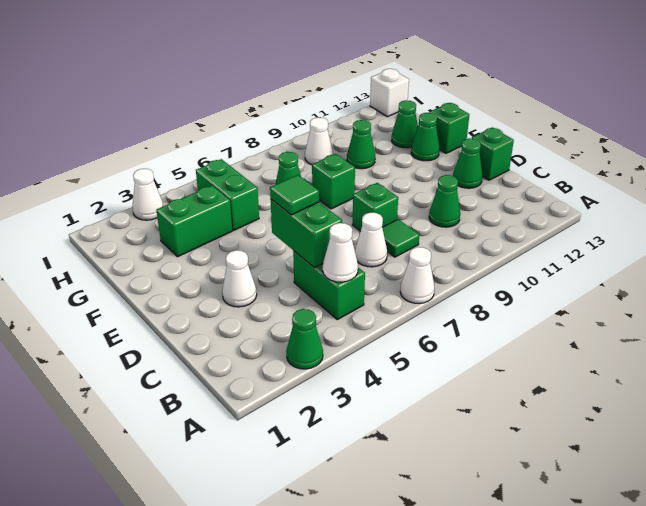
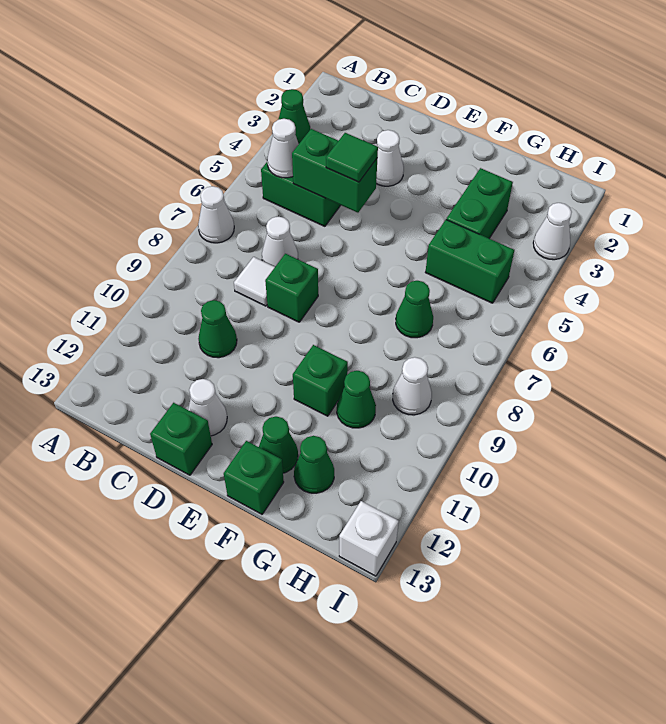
green tile C8 level 1 -> white tile C8 level 1
green cone D12 level 1 -> white cone D12 level 1
green brick F8 level 1 -> green brick F10 level 1

